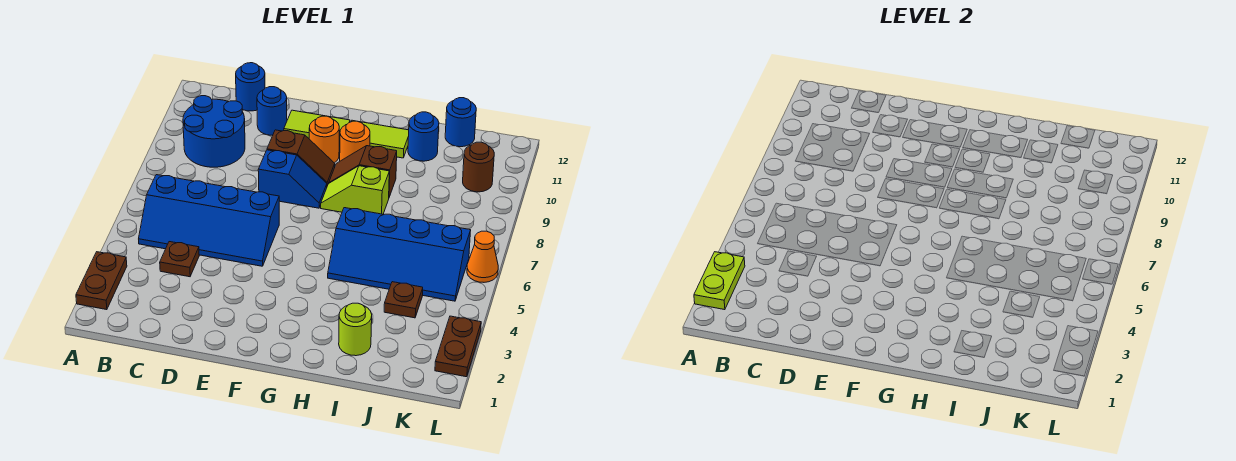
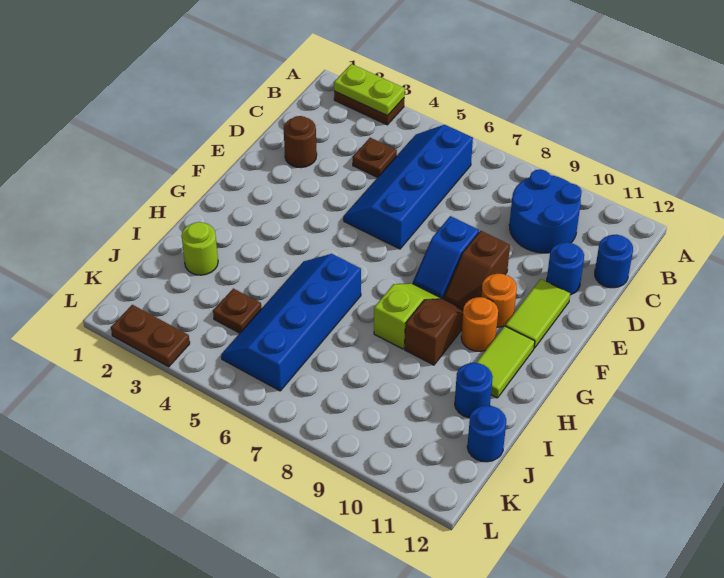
brown round brick K10 level 1 -> brown round brick D2 level 1
orange cone L6 level 1 -> none

